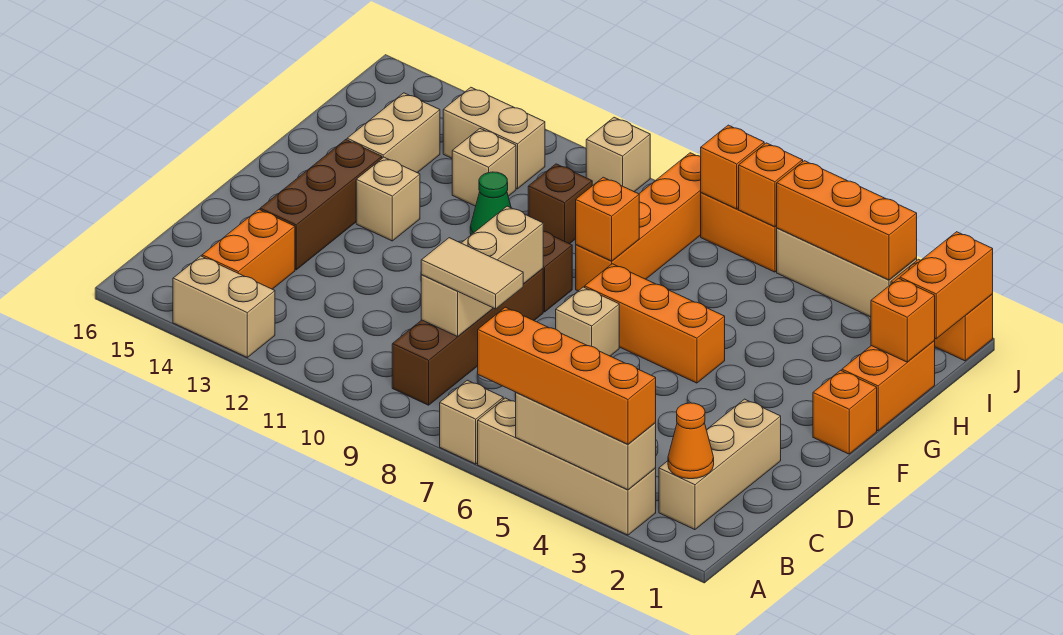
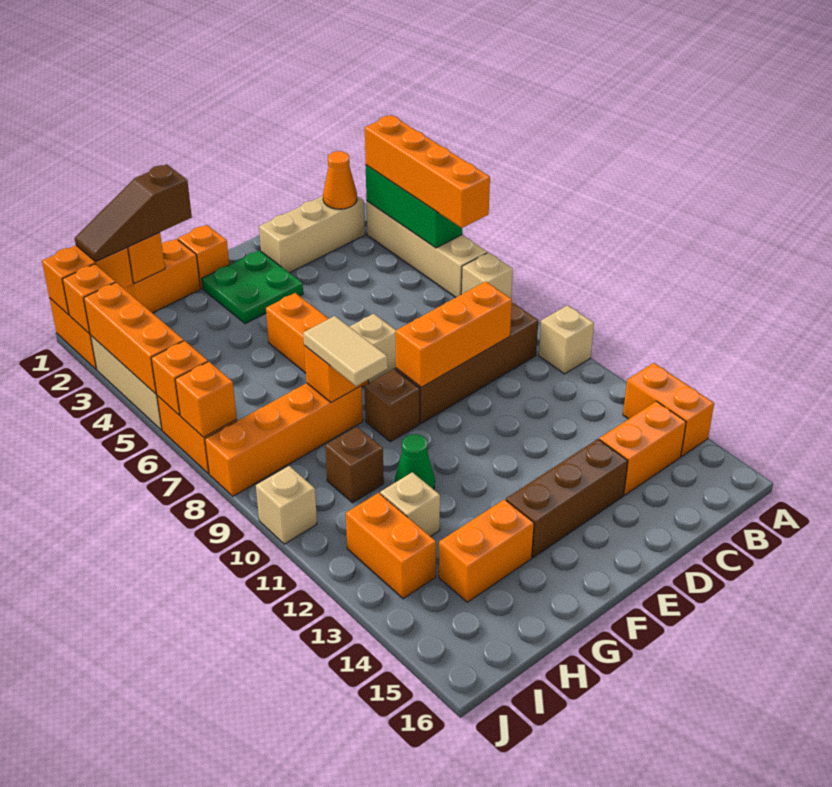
tan brick A3:A5 level 2 -> green brick A3:A5 level 2
tan brick A13:A14 level 1 -> orange brick A13:A14 level 1
tan tile C8:C9 level 3 -> tan tile G8:G9 level 3
tan brick C9:E9 level 2 -> orange brick C9:E9 level 2
none -> green plate E2:F3 level 1
tan brick F13 level 1 -> tan brick A10 level 1
none -> brown slope G1:I1 level 3 top G
tan brick G14:H14 level 1 -> orange brick G14:H14 level 1
tan brick I12:I13 level 1 -> orange brick I12:I13 level 1
none -> orange brick J2 level 2

